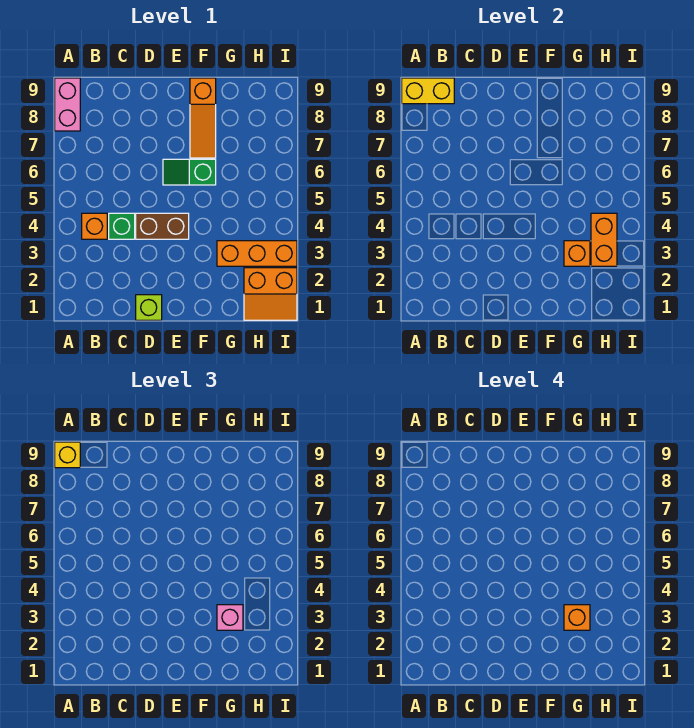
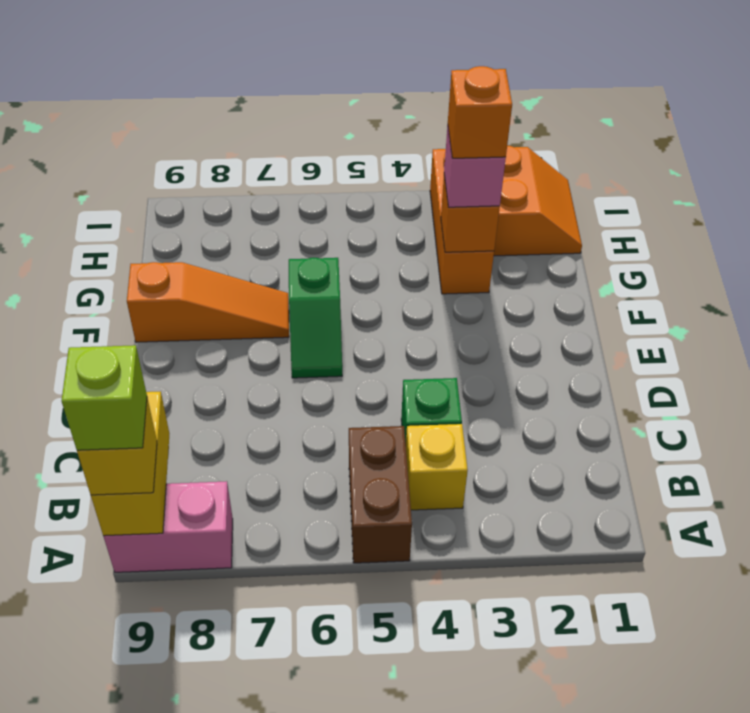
orange brick B4 level 1 -> yellow brick B4 level 1
lime brick D1 level 1 -> lime brick A9 level 4
brown brick D4:E4 level 1 -> brown brick A5:B5 level 1
orange brick H3:H4 level 2 -> none

